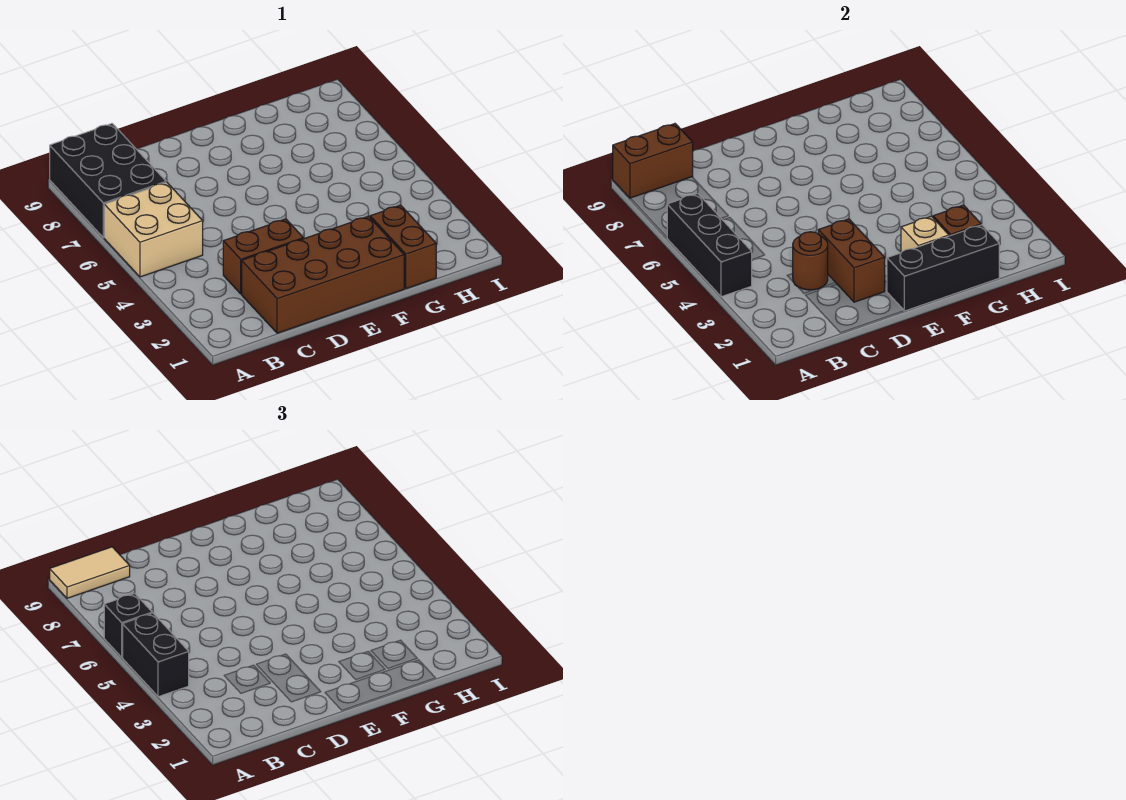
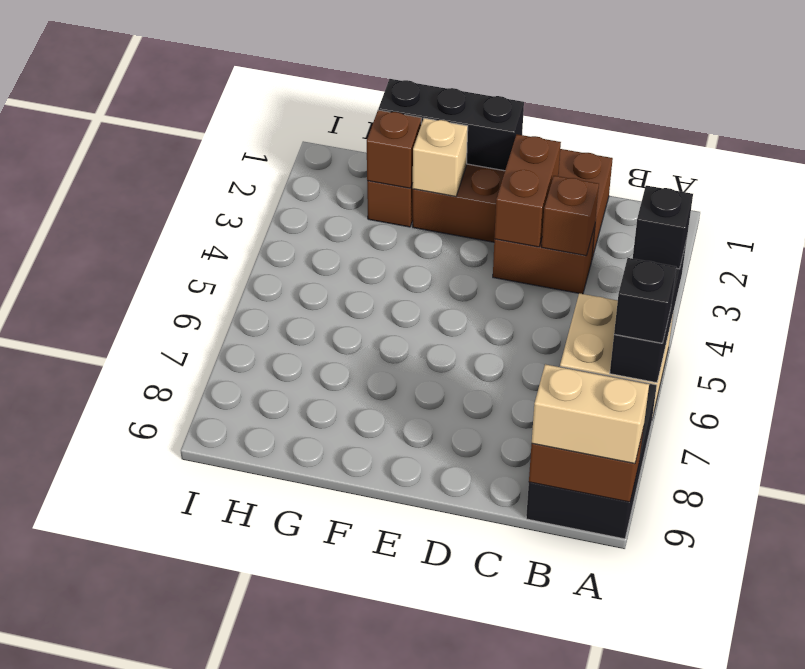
black brick A4:A5 level 3 -> black brick A4 level 3
tan tile A9:B9 level 3 -> tan brick A9:B9 level 3
brown round brick C3 level 2 -> brown brick C3 level 2

